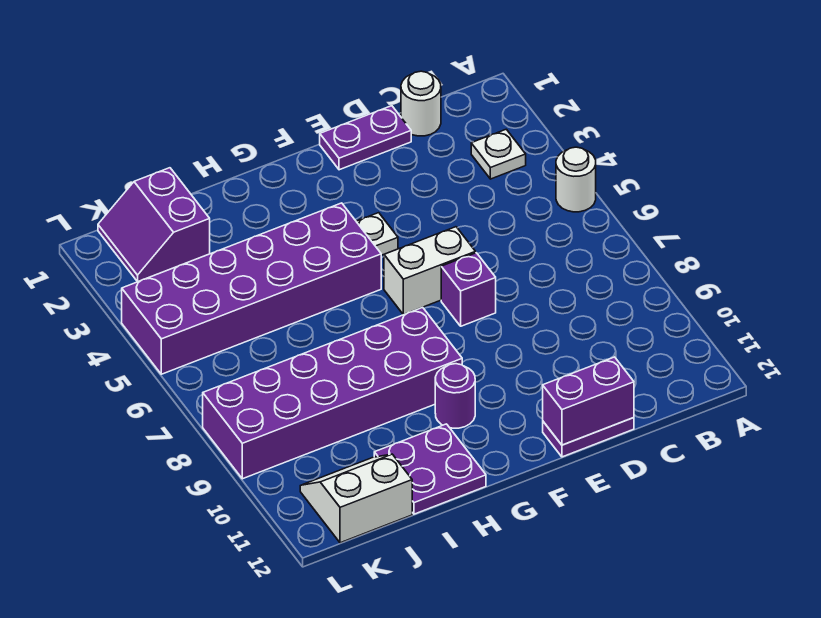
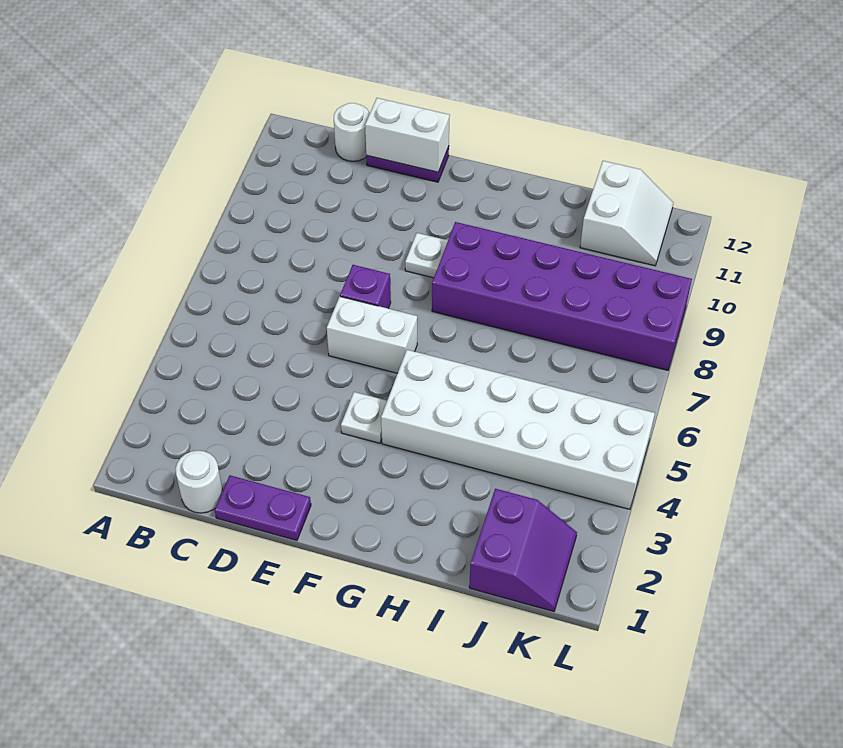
white round brick A5 level 1 -> white round brick C12 level 1
white plate B3 level 1 -> white plate F9 level 1
purple brick D12:E12 level 2 -> white brick D12:E12 level 2
purple brick G4:L5 level 1 -> white brick G4:L5 level 1
purple round brick G10 level 1 -> none
purple plate H11:I12 level 1 -> none
white slope J11:K12 level 1 top 12 -> white slope J11:K12 level 1 top J

